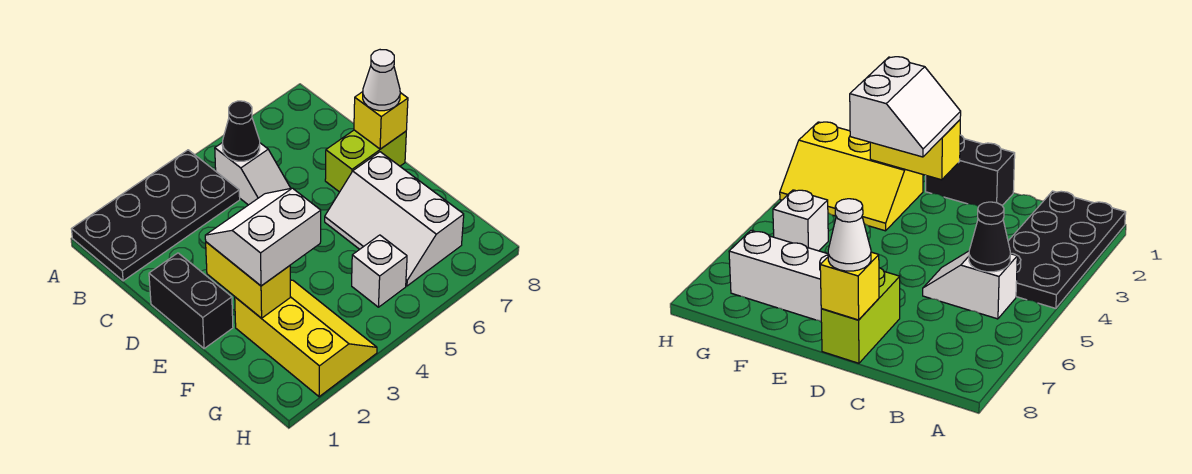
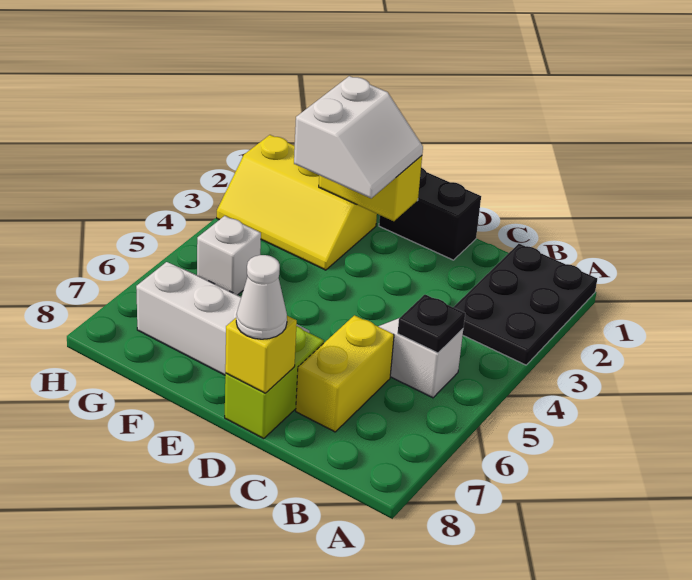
black plate A1:B4 level 1 -> black plate A1:B3 level 1
black cone B5 level 2 -> black plate B5 level 2
none -> yellow brick C6:C7 level 1

